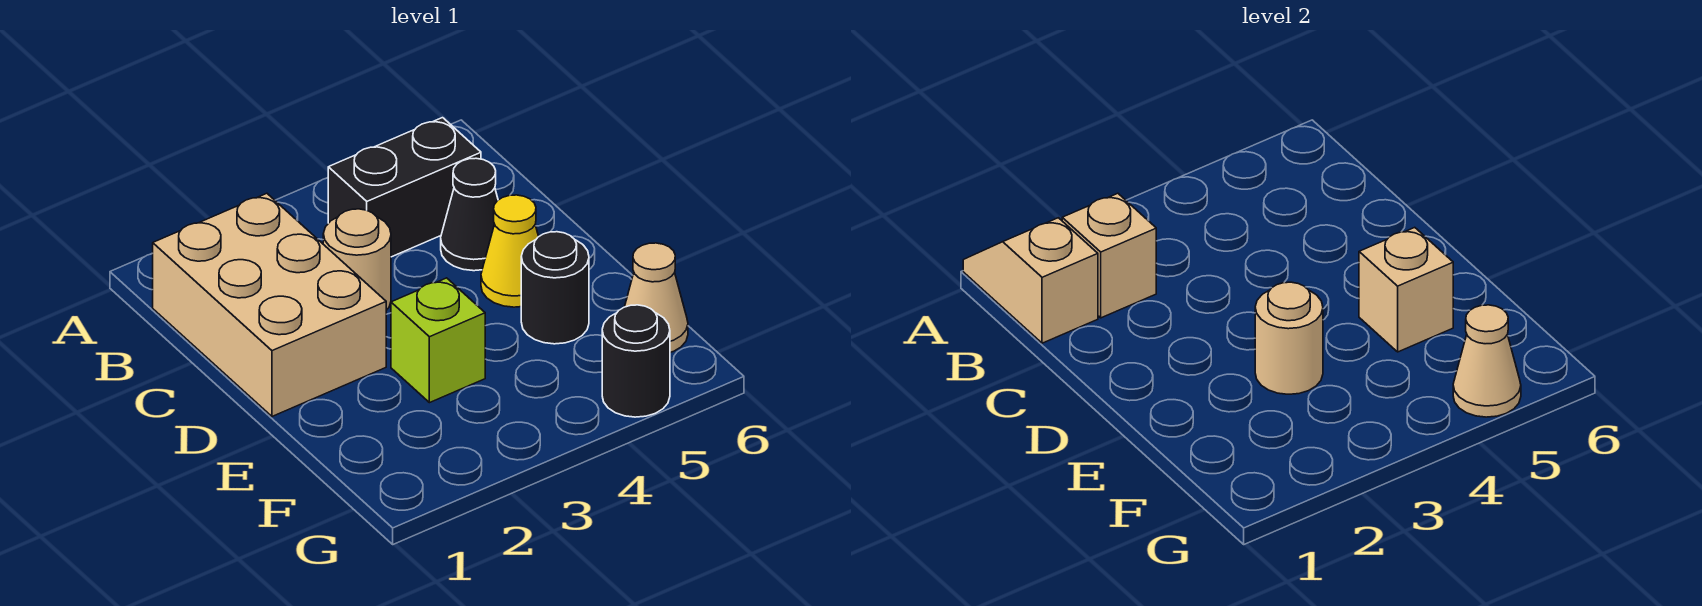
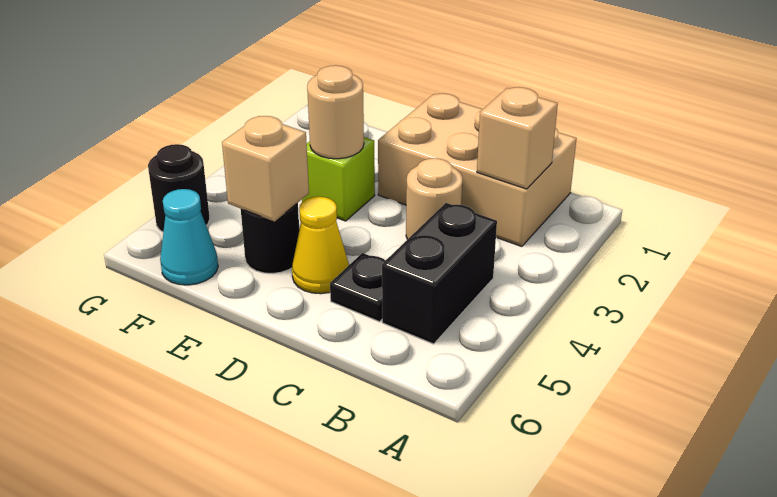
tan slope A1:B1 level 2 top B -> none
black cone C5 level 1 -> black plate C5 level 1
tan cone F6 level 1 -> cyan cone F6 level 1
tan cone G5 level 2 -> none

